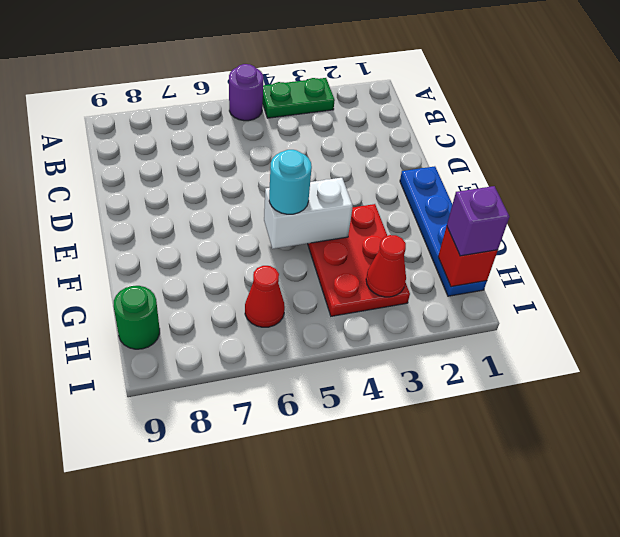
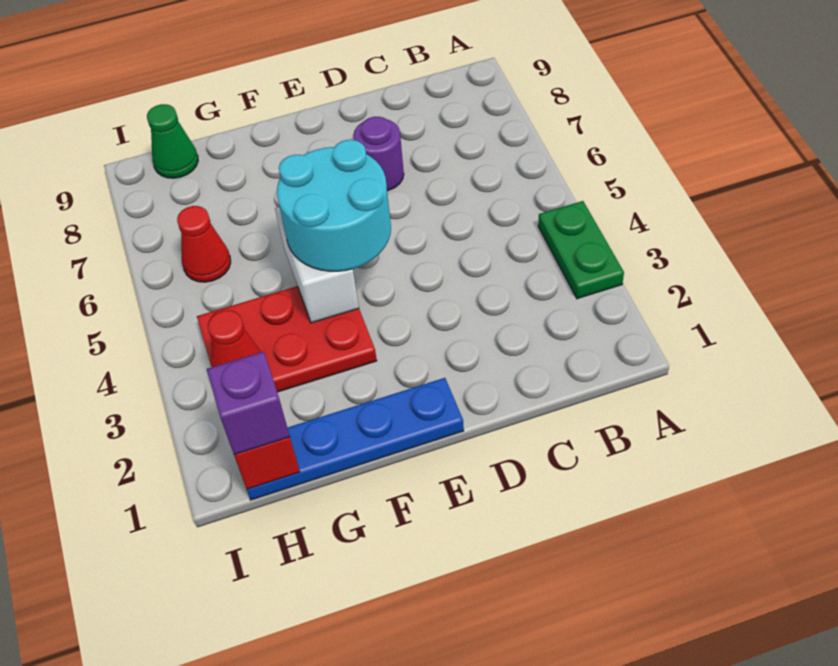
purple round brick A5 level 1 -> purple round brick D7 level 1
cyan round brick F5 level 3 -> cyan round brick E4:F5 level 3
green round brick H9 level 1 -> green cone H9 level 1

